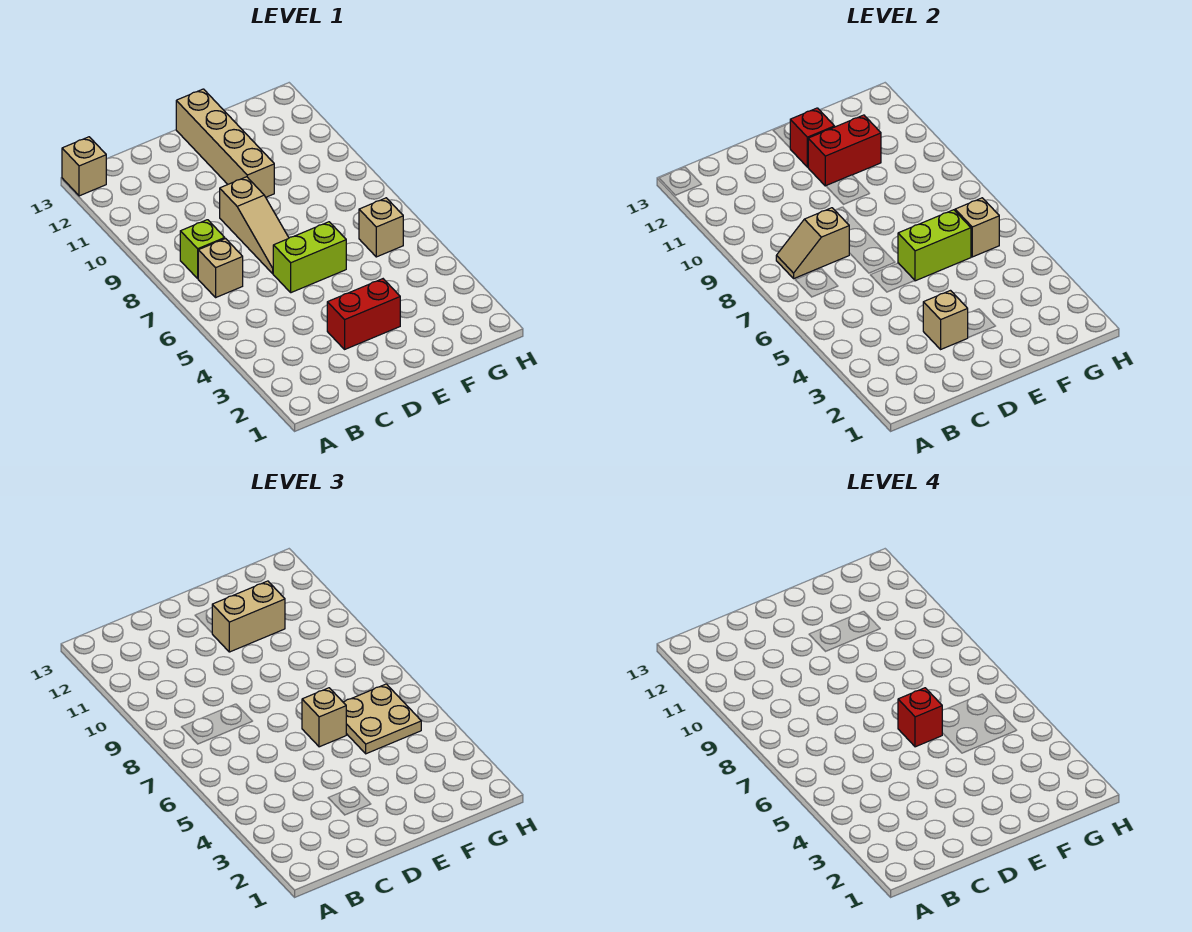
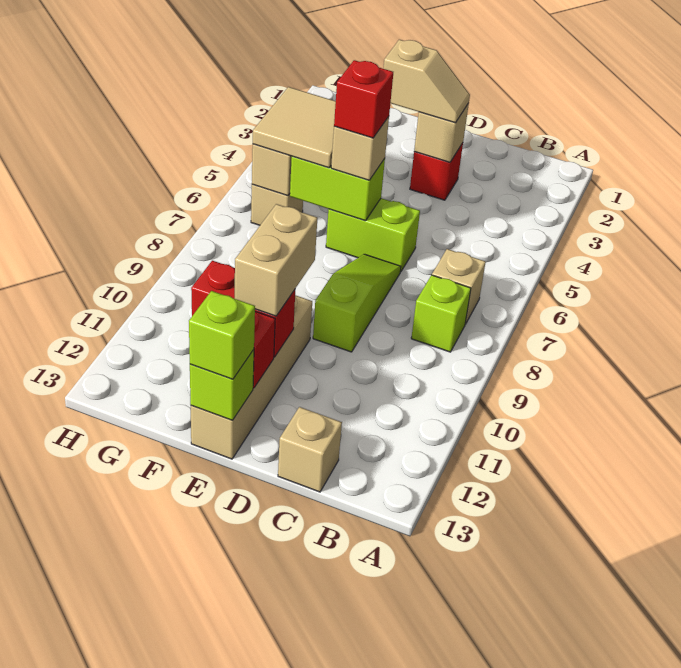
tan brick A13 level 1 -> tan brick C13 level 1
tan slope B8:C8 level 2 top C -> tan slope D3:E3 level 3 top E
red brick D3:E3 level 1 -> red brick D3 level 1
tan slope D7:D9 level 1 top 9 -> lime slope D7:D9 level 1 top 9
tan brick E11:F11 level 3 -> tan brick E10:E11 level 3
none -> lime brick E13 level 2
none -> lime brick E13 level 3
tan plate F5:G6 level 3 -> tan tile F5:G6 level 3

